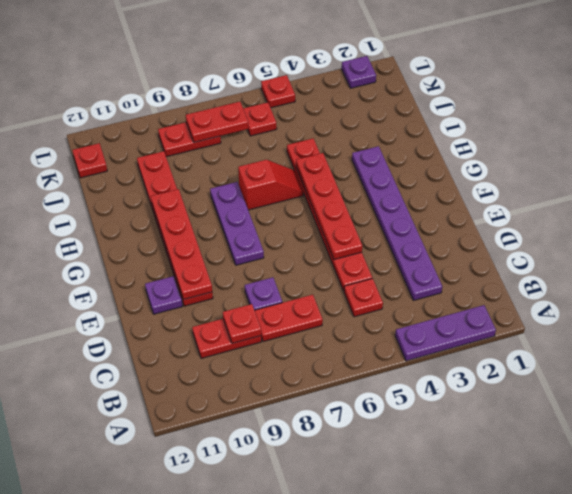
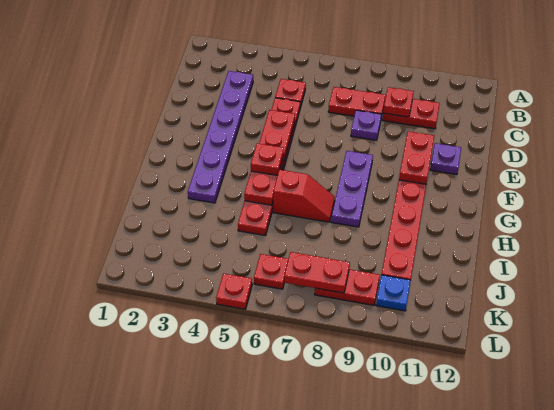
purple plate A2:A4 level 1 -> none
red plate E10:H10 level 2 -> red plate E10:F10 level 2
red slope H6:H7 level 1 top 7 -> red slope H6:H7 level 1 top 6
none -> blue plate K10 level 1
red plate K12 level 1 -> red plate G5 level 3
purple plate L2 level 1 -> none

